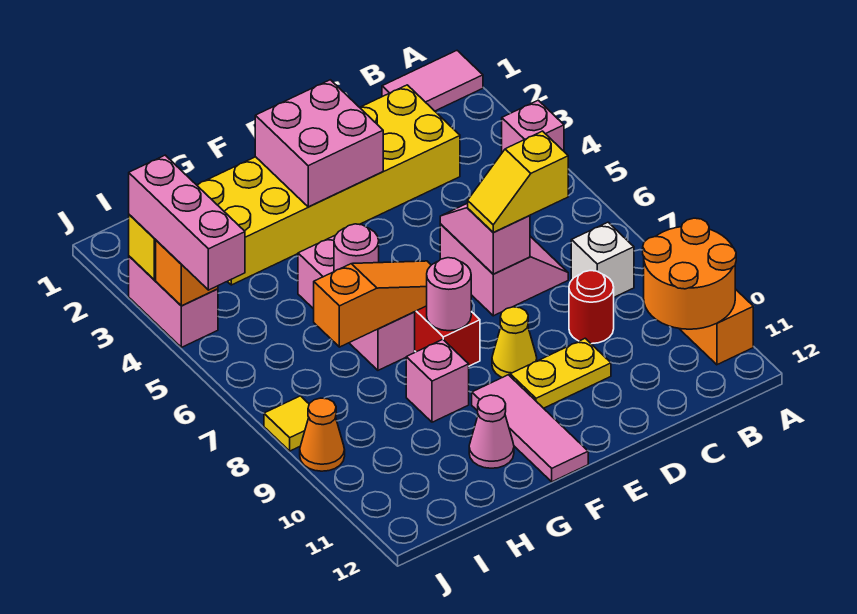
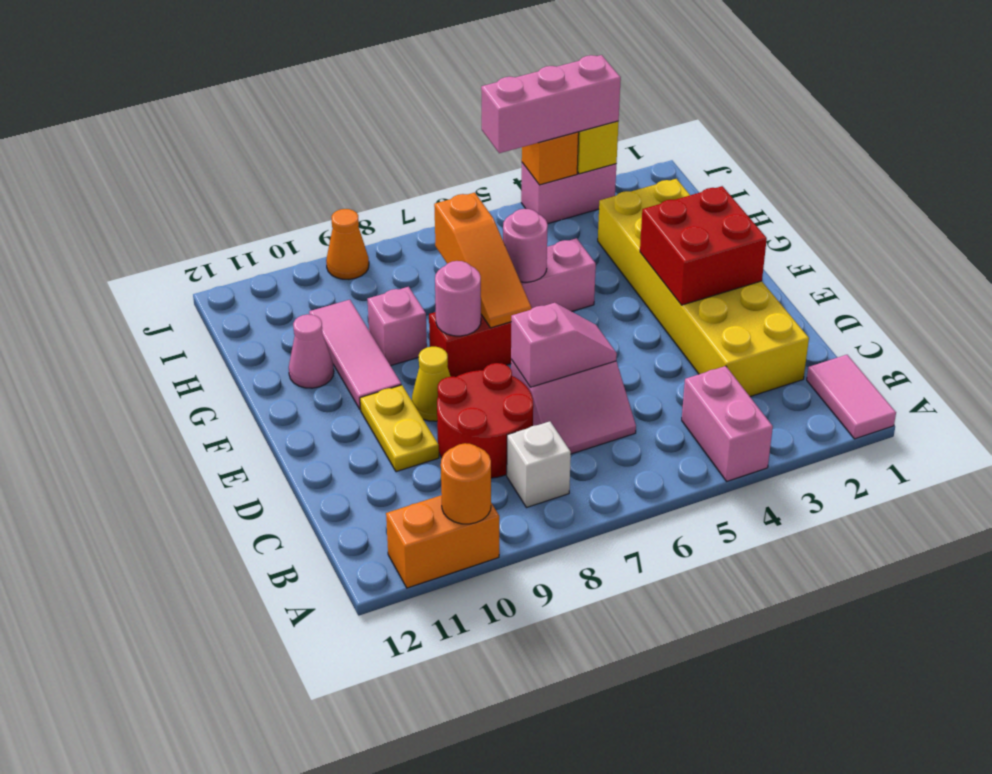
pink brick A4 level 1 -> pink brick A4:B4 level 1
orange round brick A10:B11 level 2 -> orange round brick A10 level 2
yellow slope C7:D7 level 3 top C -> none
red round brick C9 level 1 -> red round brick C8:D9 level 1
pink brick E2:F3 level 2 -> red brick E2:F3 level 2
pink tile F10:F12 level 1 -> pink tile F10:H10 level 1
yellow tile J8 level 1 -> none

